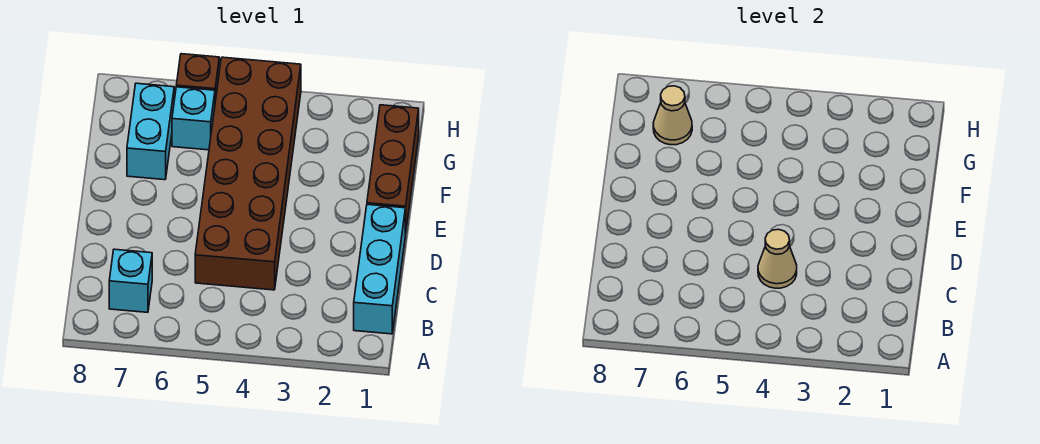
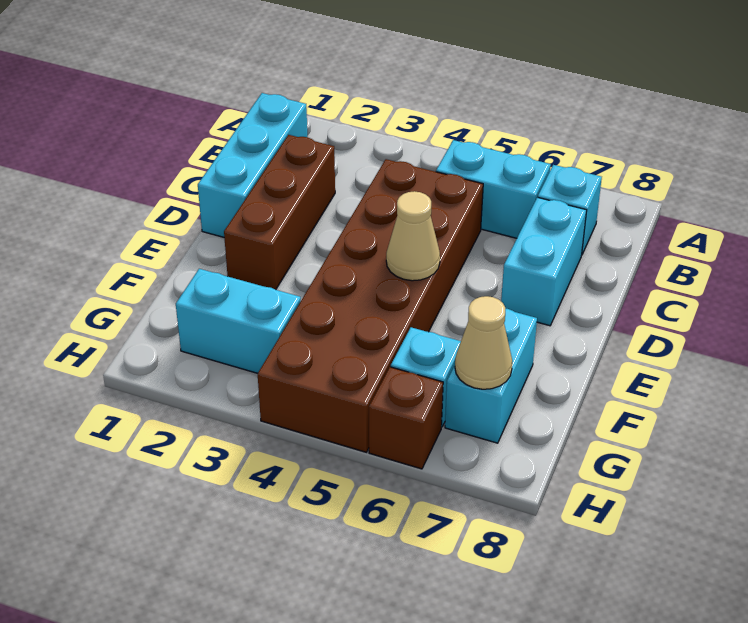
none -> cyan brick B5:B6 level 1
tan cone C4 level 2 -> tan cone E5 level 2
none -> cyan brick C7:D7 level 1
brown brick E1:G1 level 1 -> brown brick C2:E2 level 1
none -> cyan brick G2:G3 level 1

